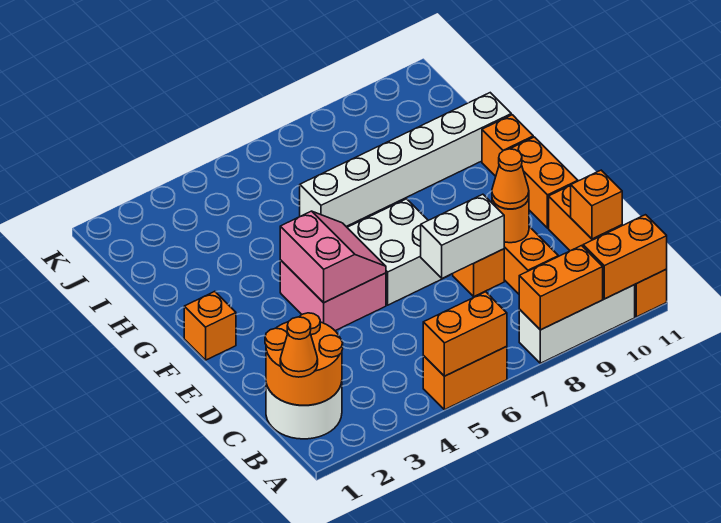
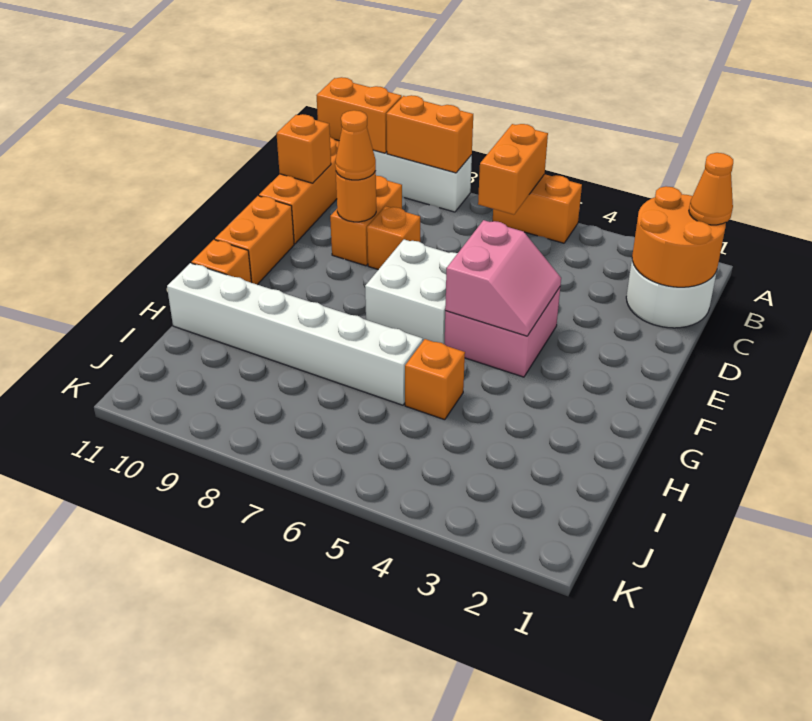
orange brick A5:A6 level 2 -> orange brick A6:B6 level 2
white brick D7:D8 level 2 -> none
pink slope E4:F5 level 2 top 4 -> pink slope E4:F5 level 2 top 5
orange brick F1 level 1 -> orange brick H5 level 1

